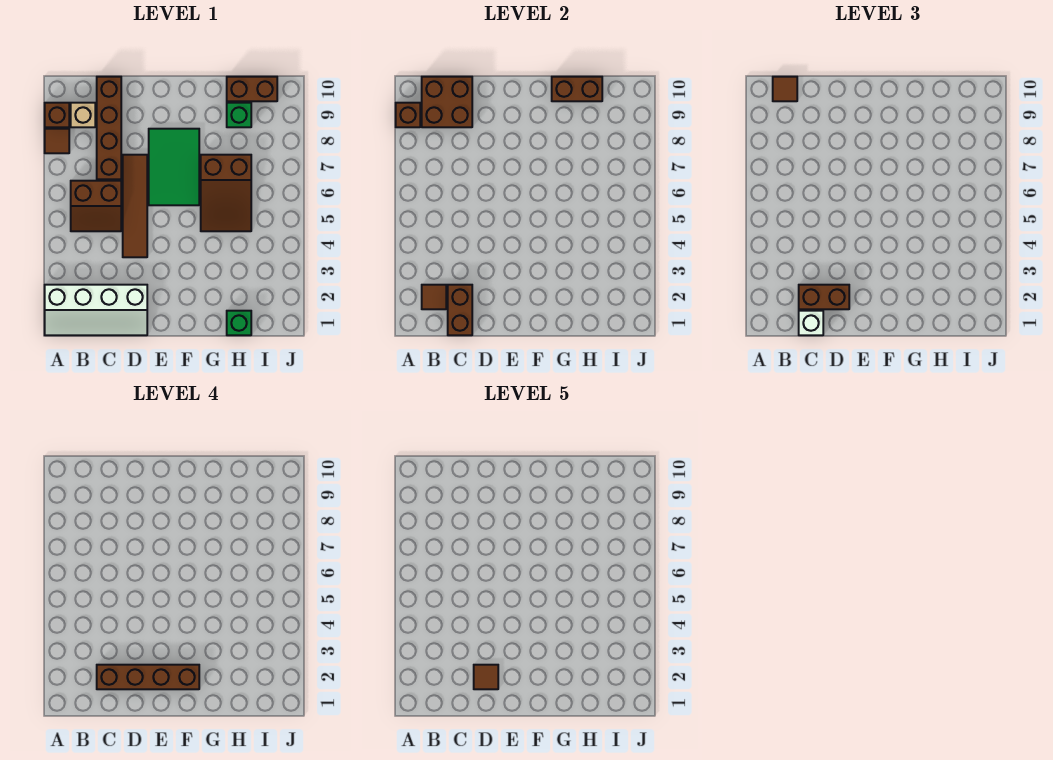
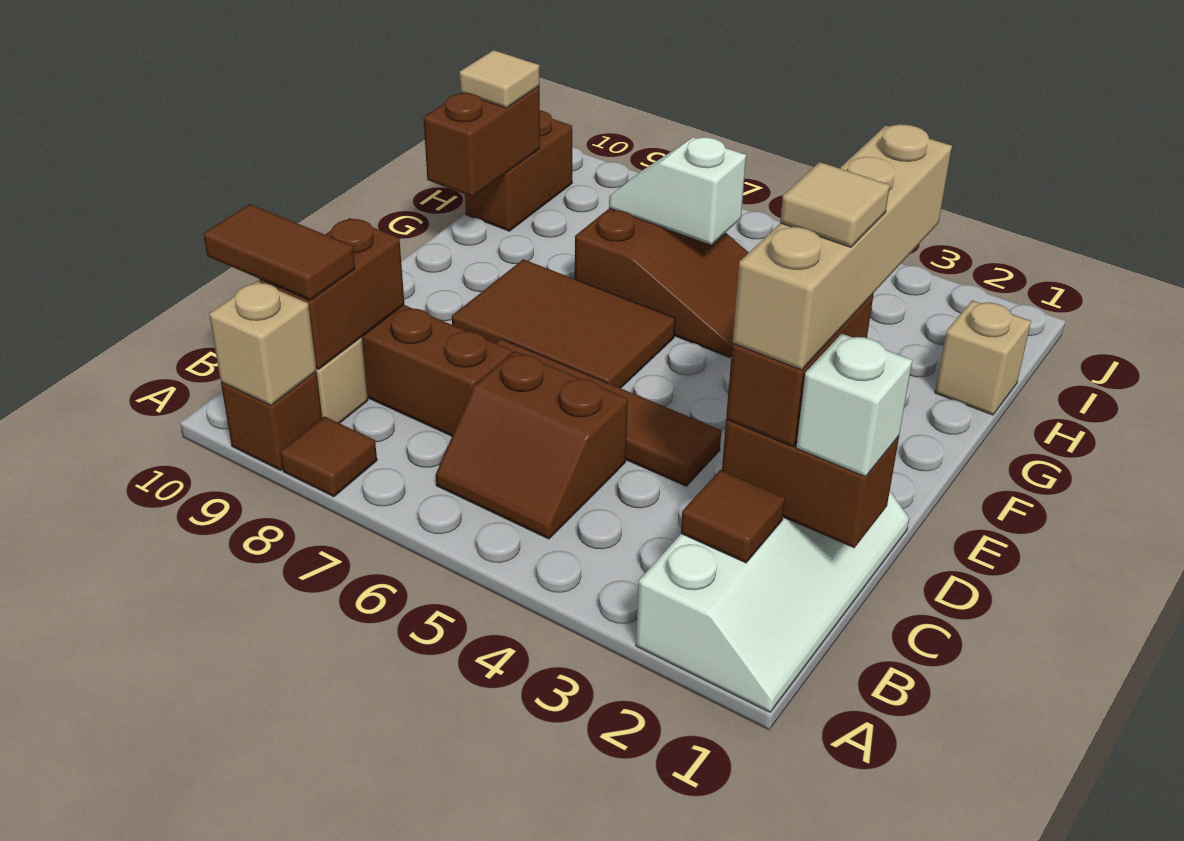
brown brick A9 level 2 -> tan brick A9 level 2
brown slope B5:C6 level 1 top 6 -> brown slope B5:C6 level 1 top C
brown brick B9:C10 level 2 -> brown brick B9:C9 level 2
brown tile B10 level 3 -> brown tile B9:B10 level 3
brown brick C2:F2 level 4 -> tan brick C2:F2 level 4
brown tile D2 level 5 -> tan tile D2 level 5
green tile E6:F8 level 1 -> brown tile E6:F8 level 1
green brick H1 level 1 -> tan brick H1 level 1
none -> white slope H6:H7 level 2 top 6
green brick H9 level 1 -> none
none -> tan tile H10 level 3

